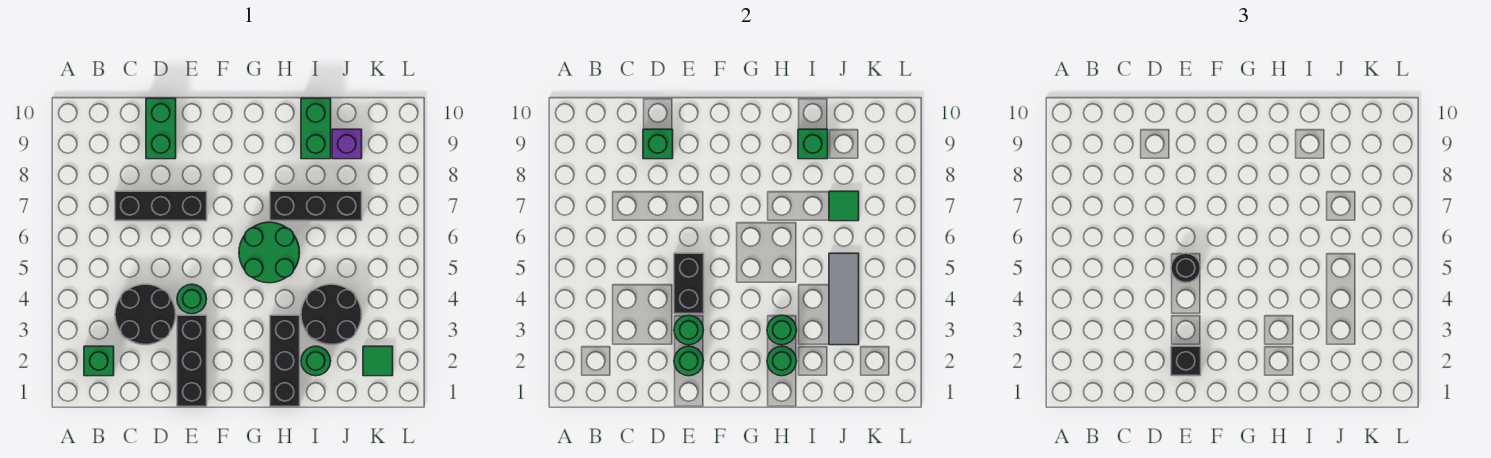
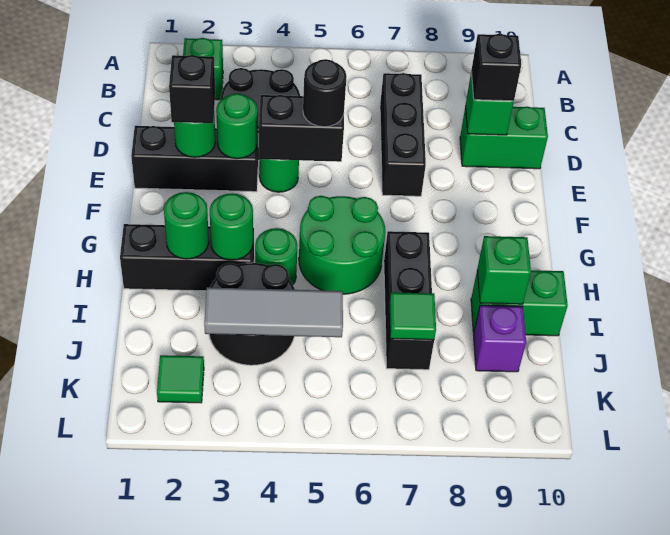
none -> black brick D9 level 3
green round brick I2 level 1 -> green round brick H4 level 1

